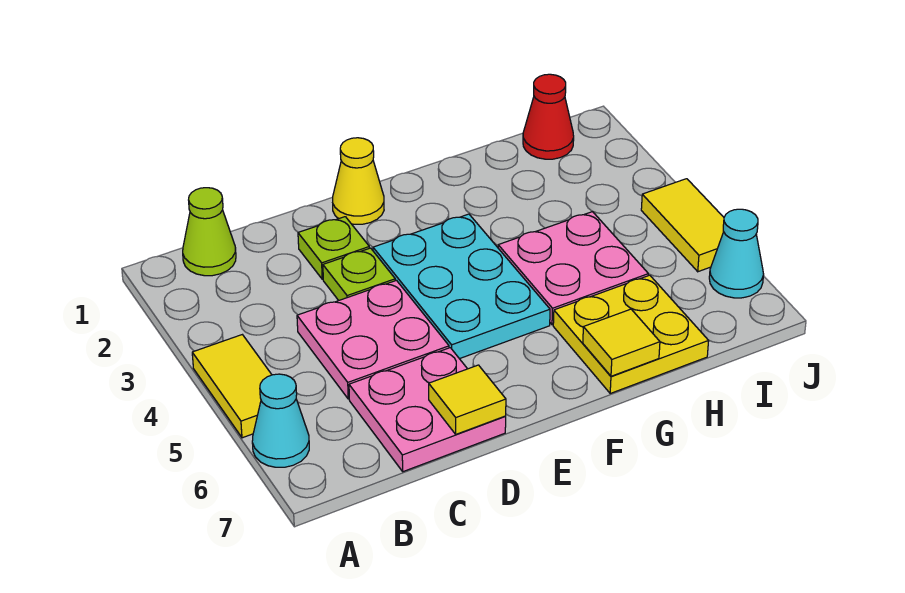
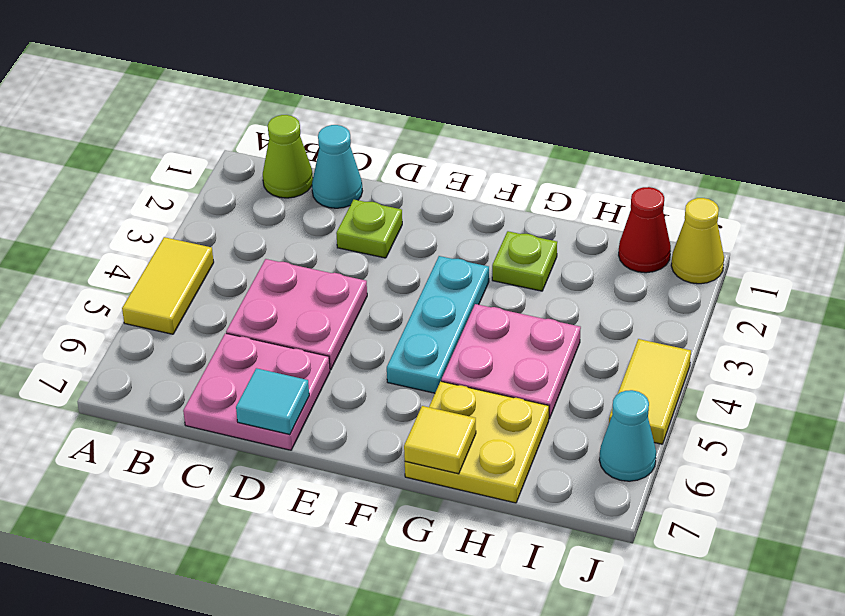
cyan cone A6 level 1 -> cyan cone C1 level 1
lime plate D3 level 1 -> lime plate G2 level 1
yellow tile D7 level 2 -> cyan tile D7 level 2
yellow cone E1 level 1 -> yellow cone J1 level 1
cyan plate E3:F5 level 1 -> cyan plate F3:F5 level 1

